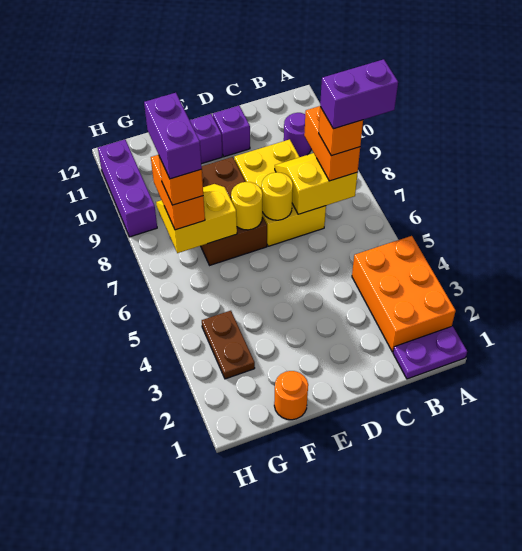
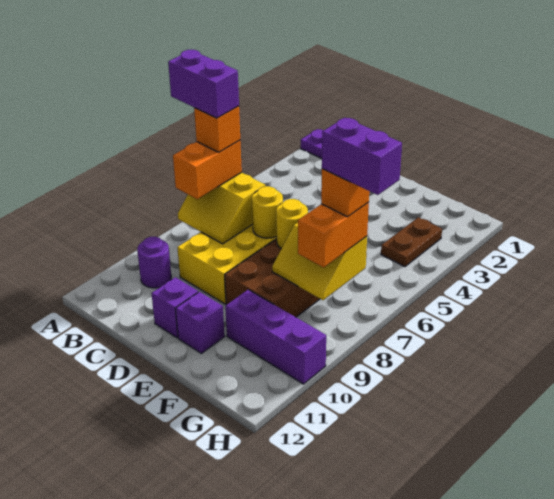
orange brick A2:B4 level 1 -> none
orange round brick F1 level 1 -> none
purple brick G7:G8 level 5 -> purple brick G7:H7 level 5
purple brick H9:H11 level 1 -> purple brick F10:H10 level 1

